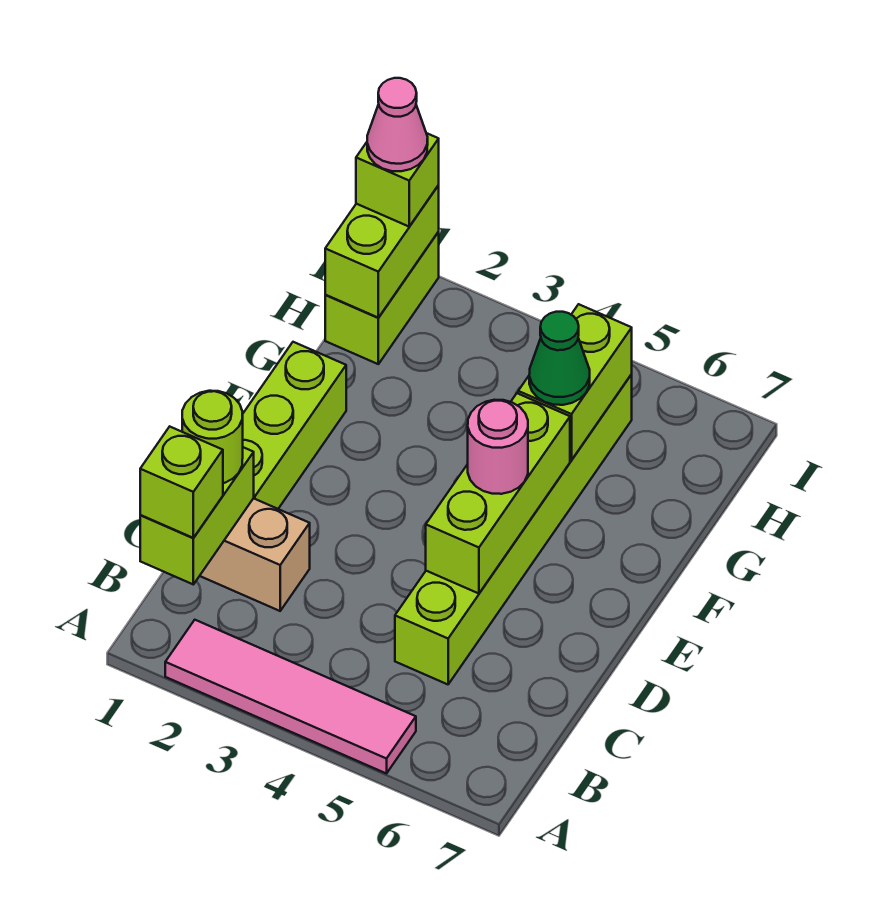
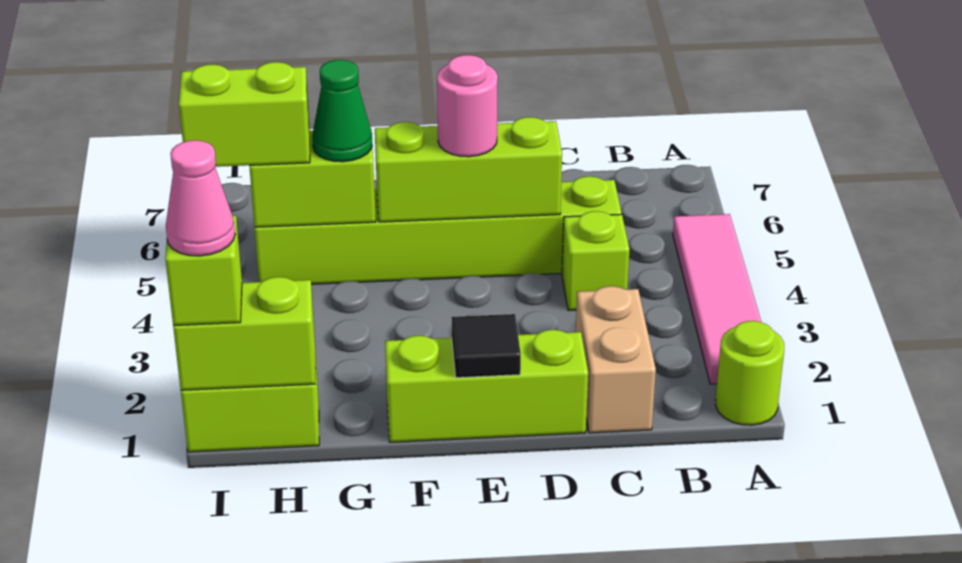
lime brick B1:C1 level 2 -> lime brick H5:I5 level 3
lime brick B1 level 3 -> lime brick C4 level 1
lime round brick C1 level 3 -> lime round brick A1 level 1
none -> black tile E1 level 2

